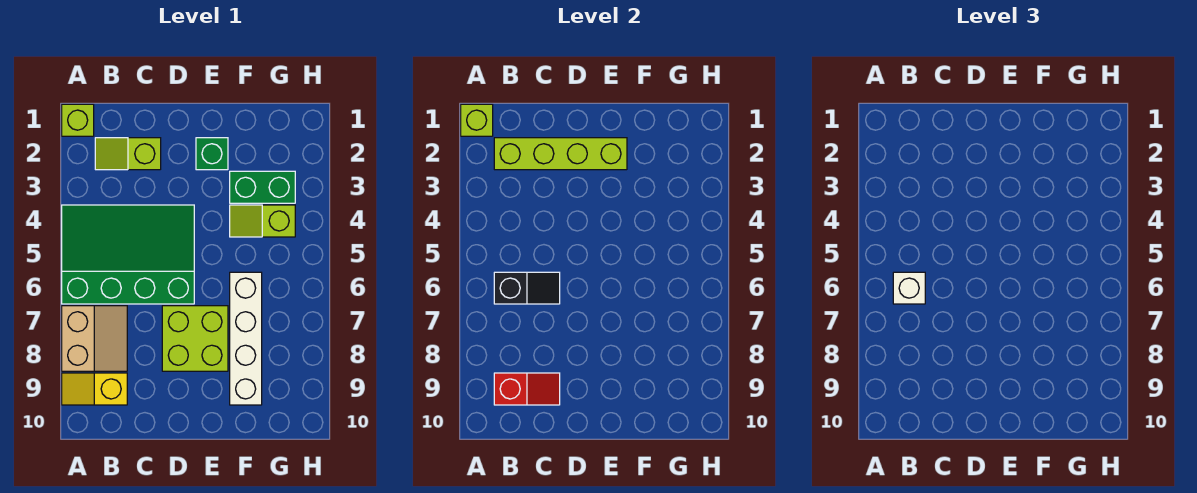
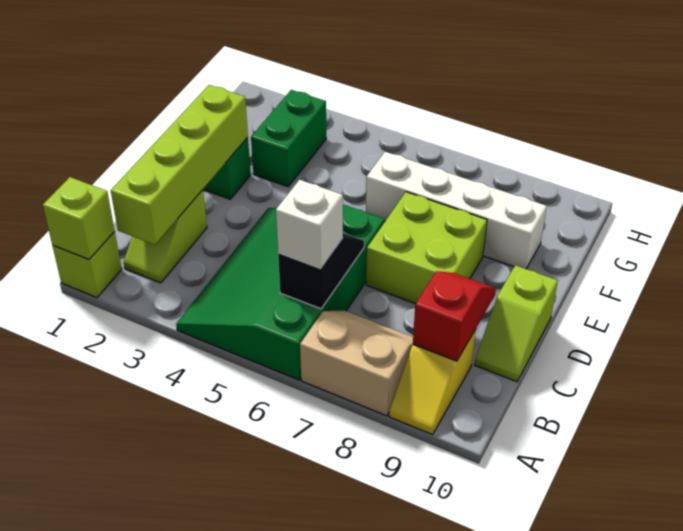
lime slope F4:G4 level 1 top G -> lime slope C10:D10 level 1 top D

